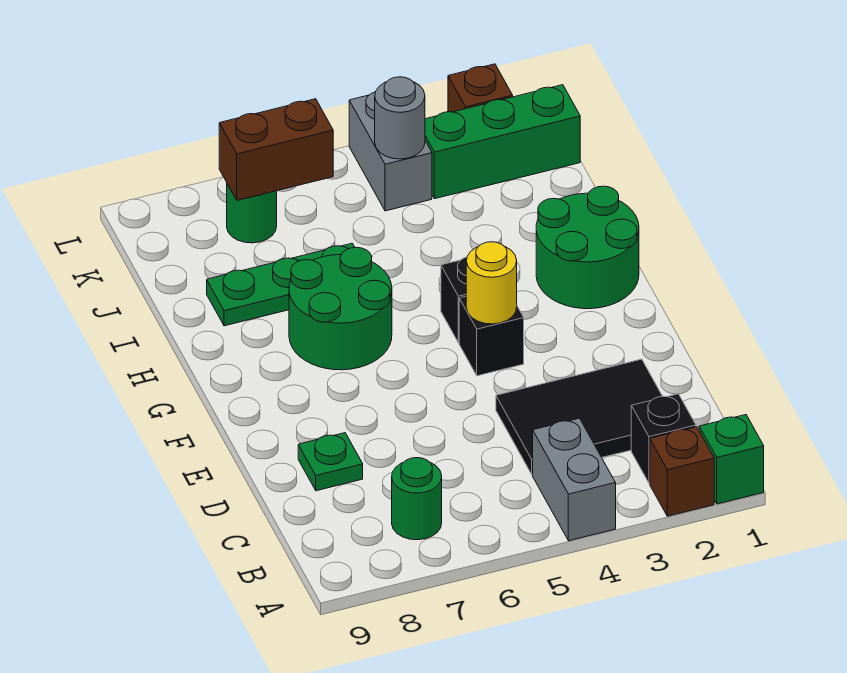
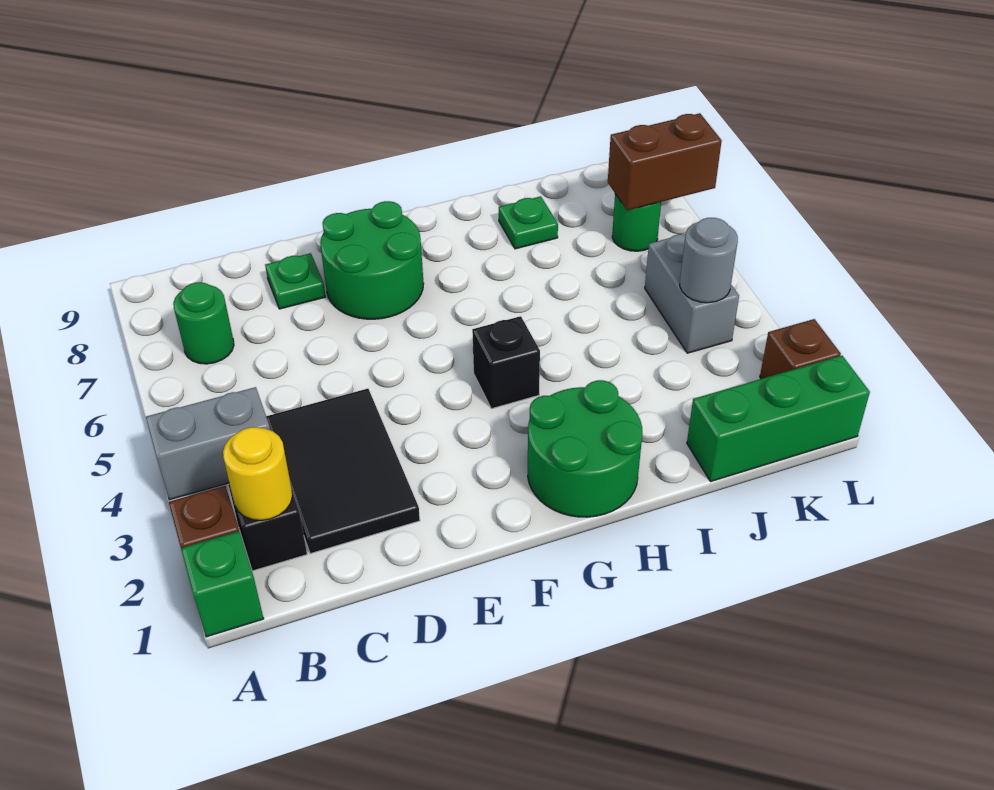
black brick F4 level 1 -> none
yellow round brick F4 level 2 -> yellow round brick B2 level 2
green round brick G6:H7 level 1 -> green round brick E7:F8 level 1
green plate I6:I8 level 1 -> green plate I8 level 1
green brick K1:K3 level 1 -> green brick J1:L1 level 1
grey brick K4:L4 level 1 -> grey brick K4:K5 level 1
brown brick K6:K7 level 2 -> brown brick K7:L7 level 2

